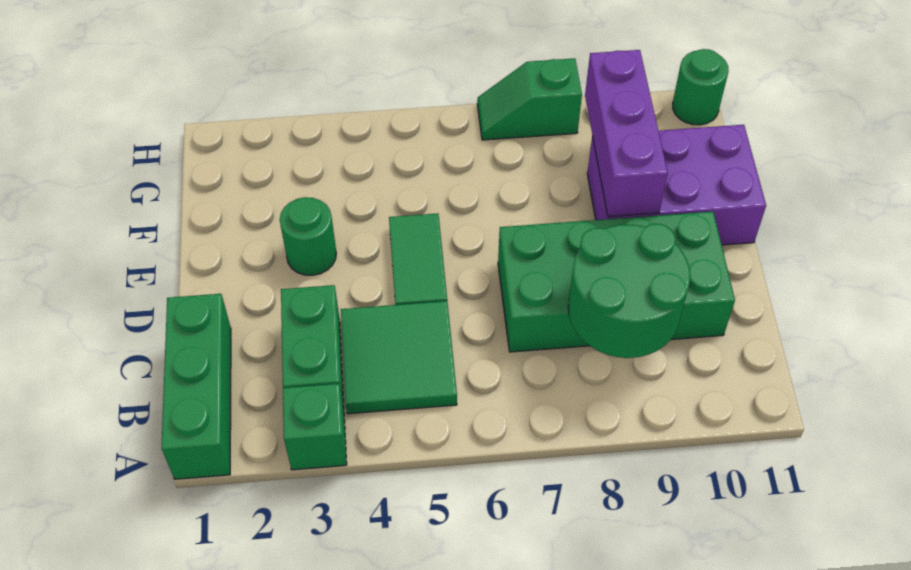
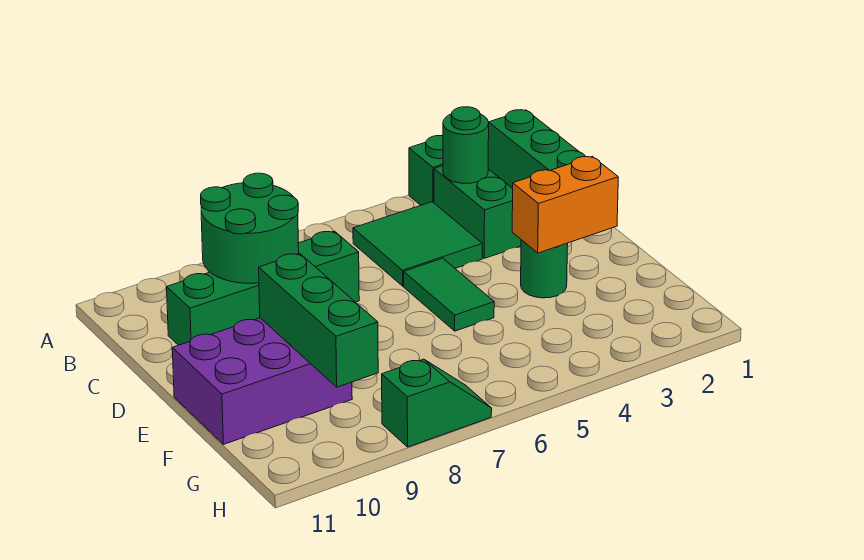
green brick C7:D10 level 1 -> green brick C7:C10 level 1
none -> orange brick E2:E3 level 2
purple brick E9:G9 level 2 -> green brick E9:G9 level 2
green round brick H11 level 1 -> green round brick B3 level 2

